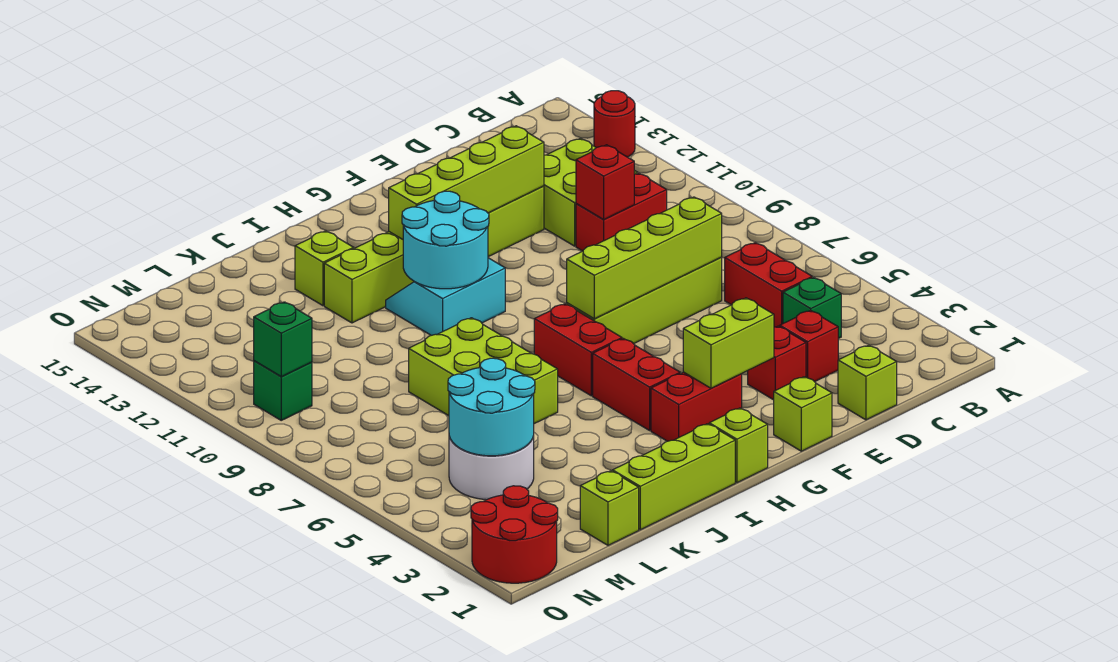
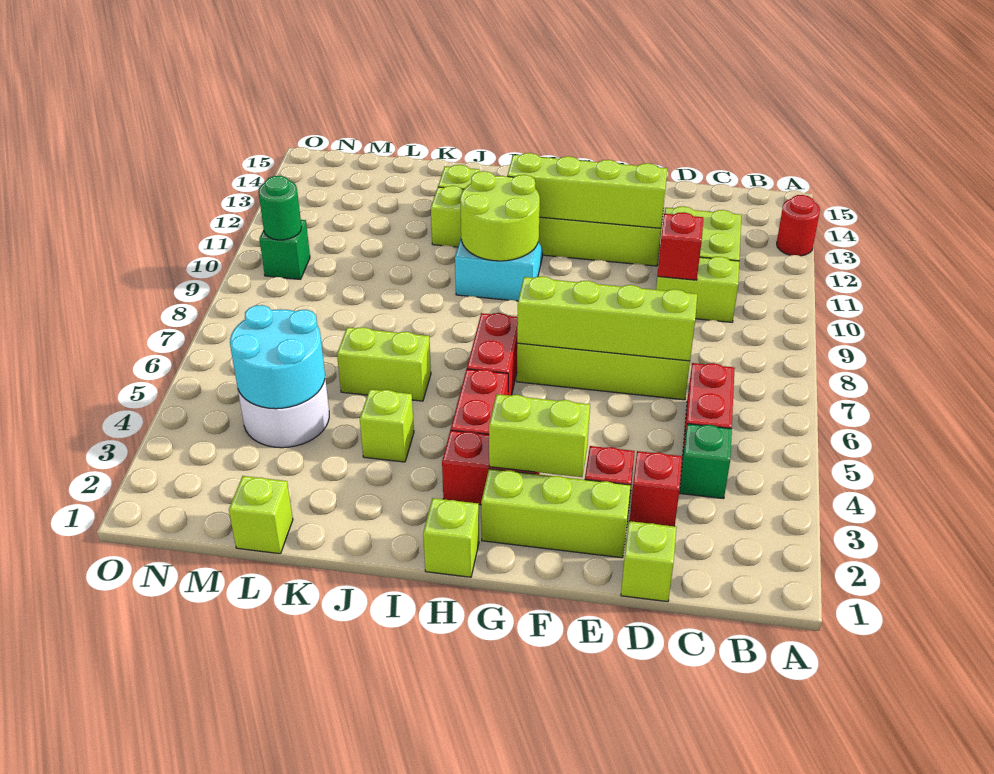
red brick C10:D10 level 1 -> lime brick C10:D10 level 1
lime brick F1 level 1 -> lime brick J4 level 1
cyan round brick H10:I11 level 2 -> lime round brick H10:I11 level 2
lime brick I1:K1 level 1 -> lime brick E2:G2 level 1
lime brick J6:K8 level 1 -> lime brick J6:K6 level 1
red round brick N1:O2 level 1 -> none
green brick N10 level 2 -> green round brick N10 level 2

